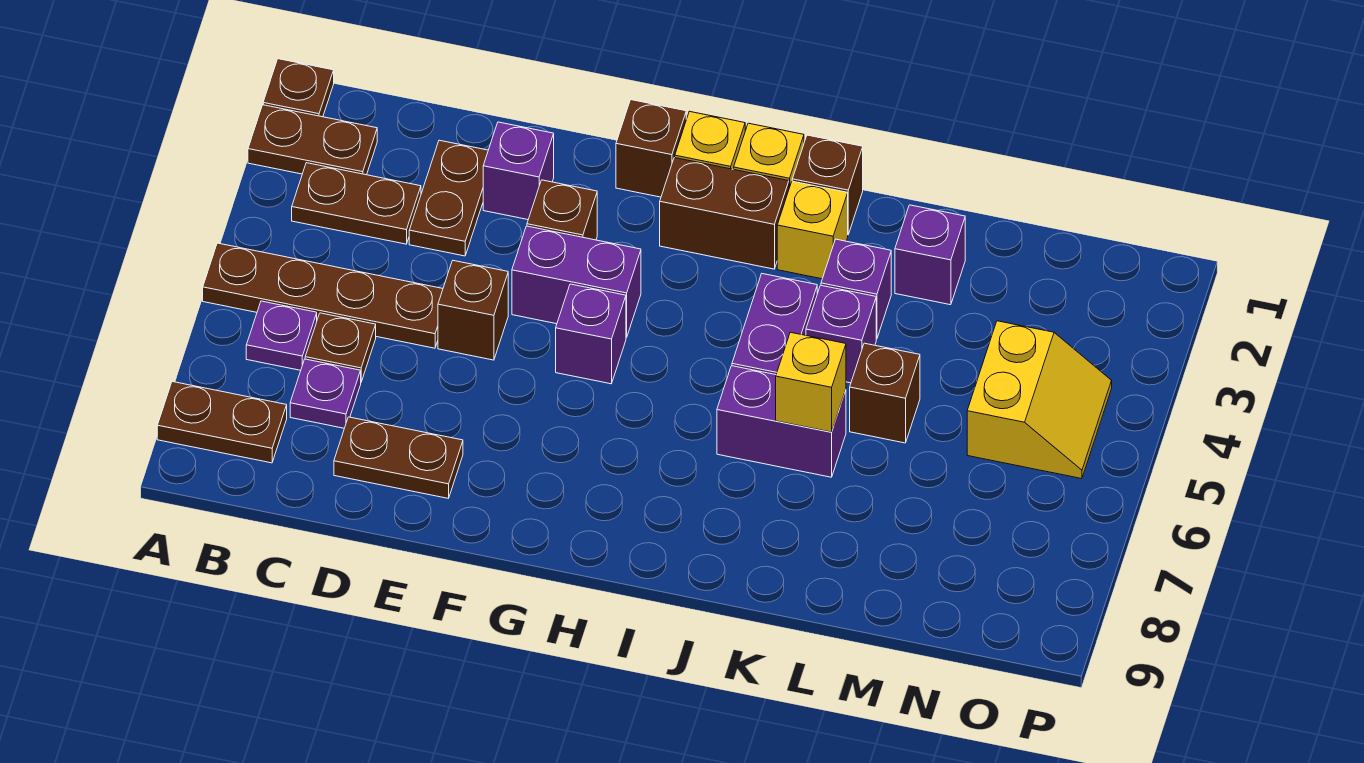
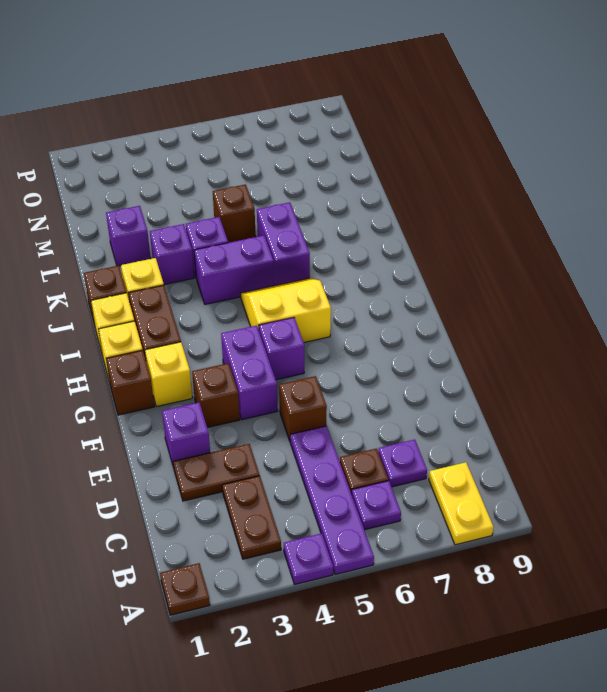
brown plate A2:B2 level 1 -> none
none -> purple plate A4 level 1
brown plate A5:D5 level 1 -> purple plate A5:D5 level 1
brown plate A8:B8 level 1 -> yellow plate A8:B8 level 1
brown plate D8:E8 level 1 -> none
yellow brick K6 level 2 -> yellow brick G2 level 1
yellow slope N4:O5 level 1 top N -> yellow slope H5:I6 level 1 top H

